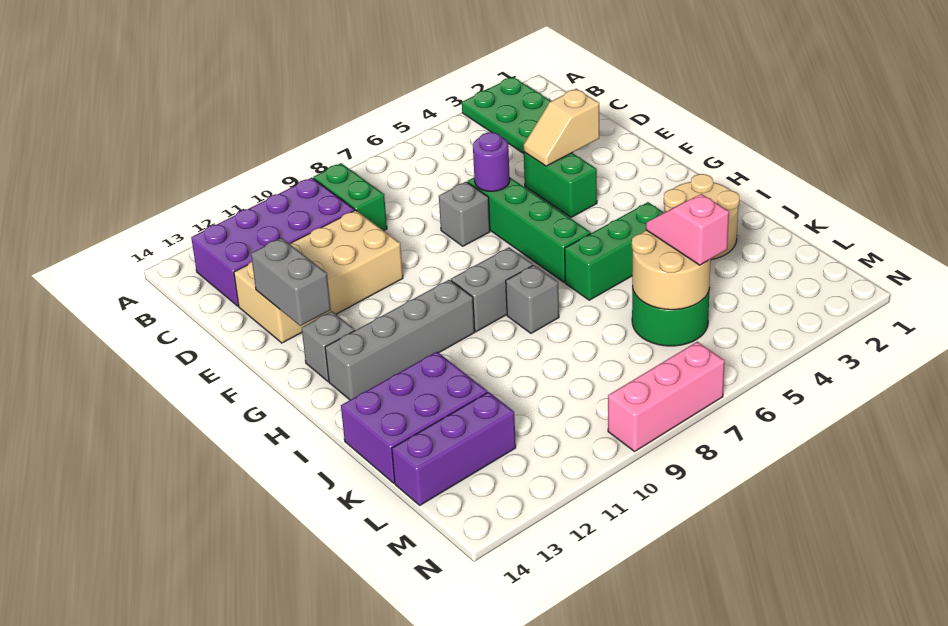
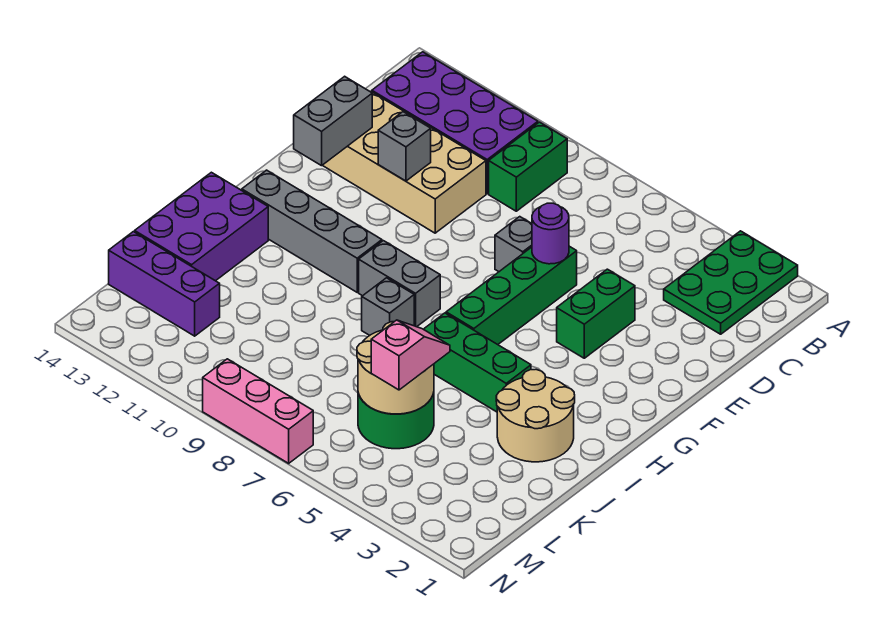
tan slope E3:E4 level 2 top 3 -> none
grey brick G13 level 1 -> grey brick E11 level 2
purple brick J12:K14 level 1 -> purple brick I13:K14 level 1

